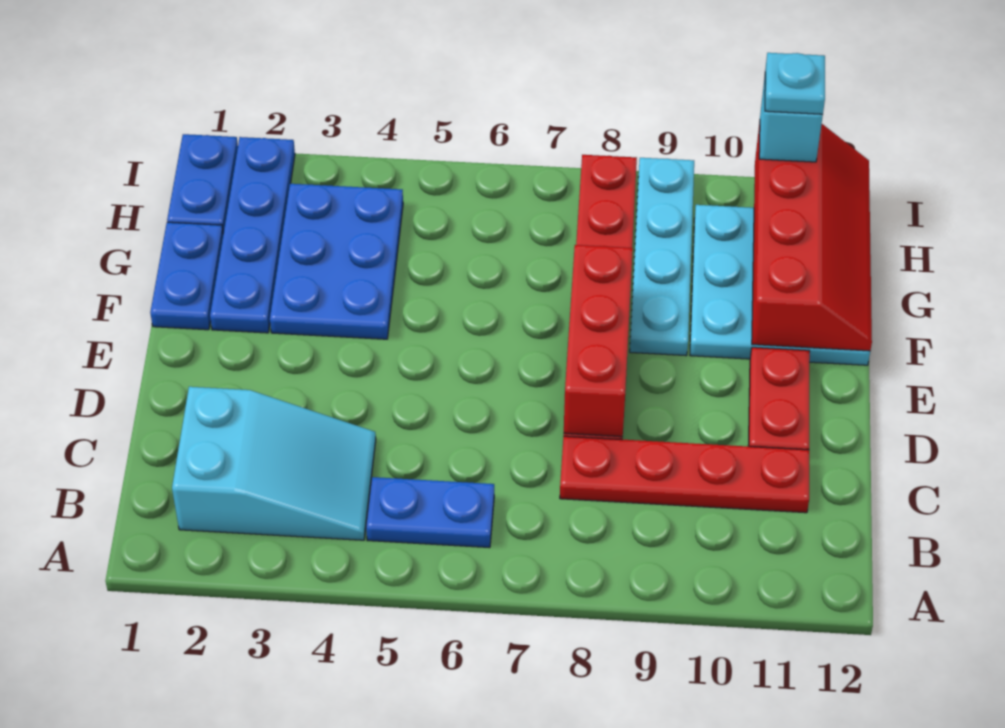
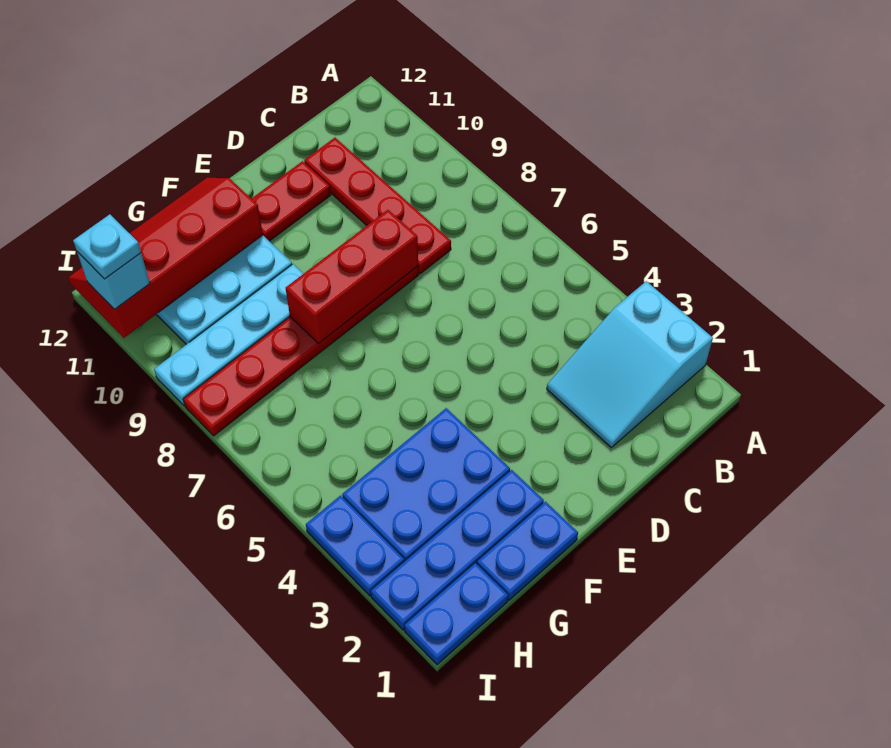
cyan slope B2:C4 level 1 top 2 -> cyan slope A2:C3 level 1 top A
blue plate B5:B6 level 1 -> blue plate I3:I4 level 1

